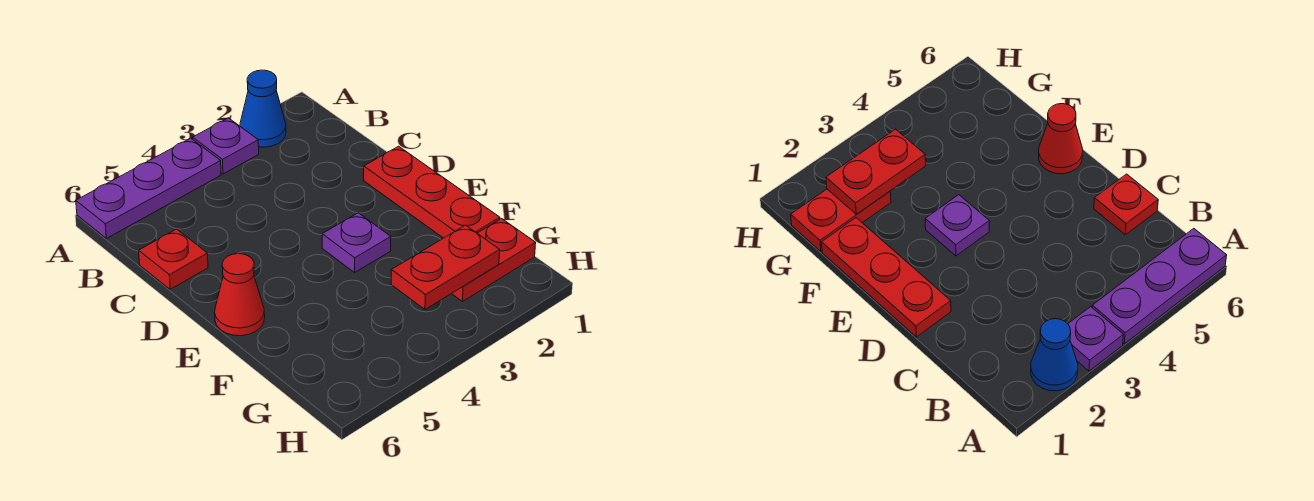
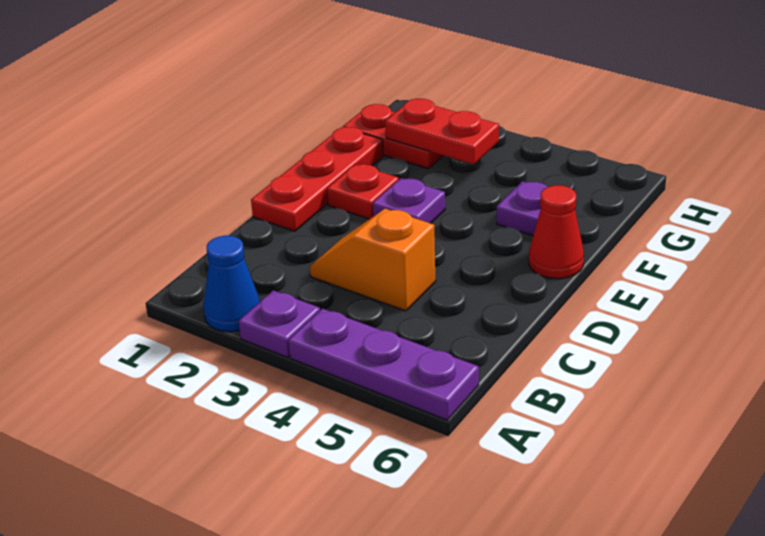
none -> orange slope C3:C4 level 1 top 4
red plate C6 level 1 -> red plate E2 level 1
none -> purple plate F5 level 1

